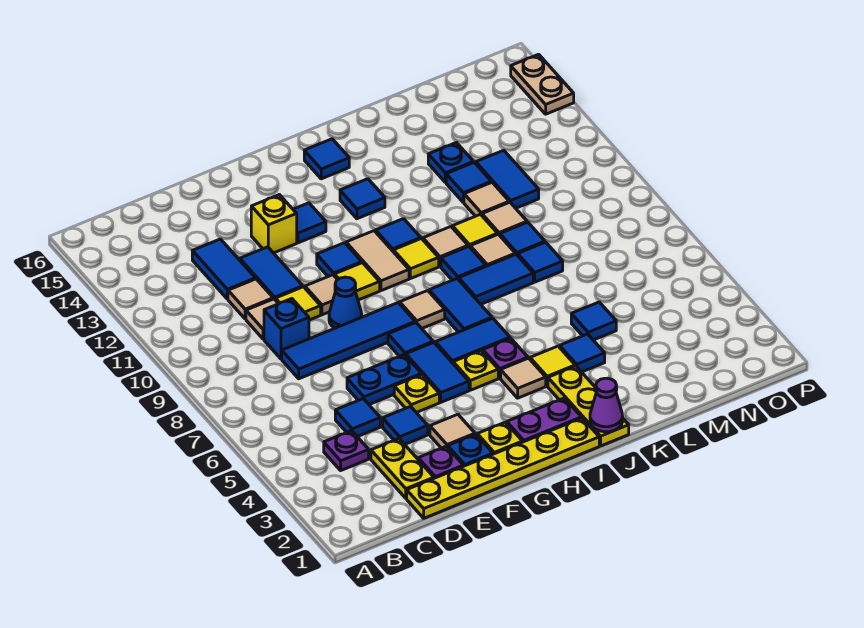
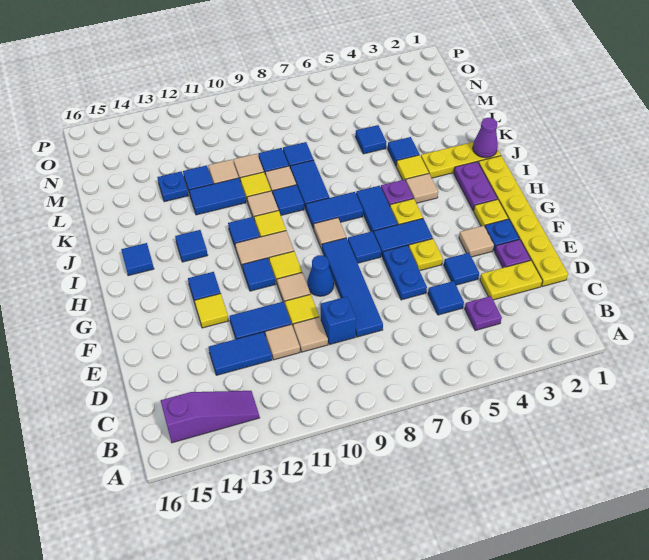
none -> purple slope B13:B15 level 1 top 15
yellow brick F13 level 1 -> yellow tile F13 level 1
blue tile M11:M12 level 1 -> blue tile K11:K12 level 1
tan plate P14:P15 level 1 -> none

